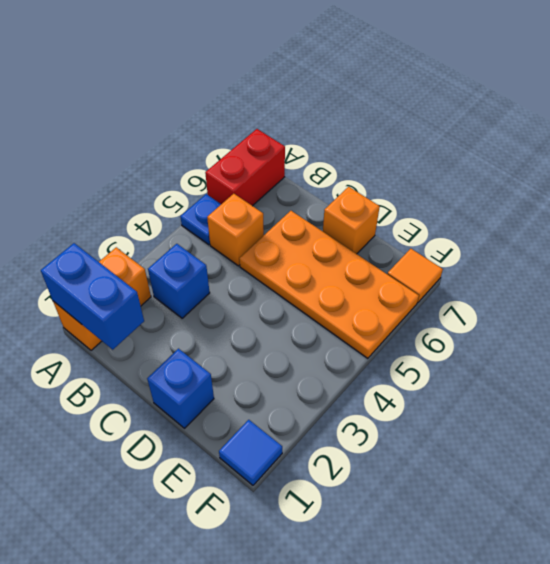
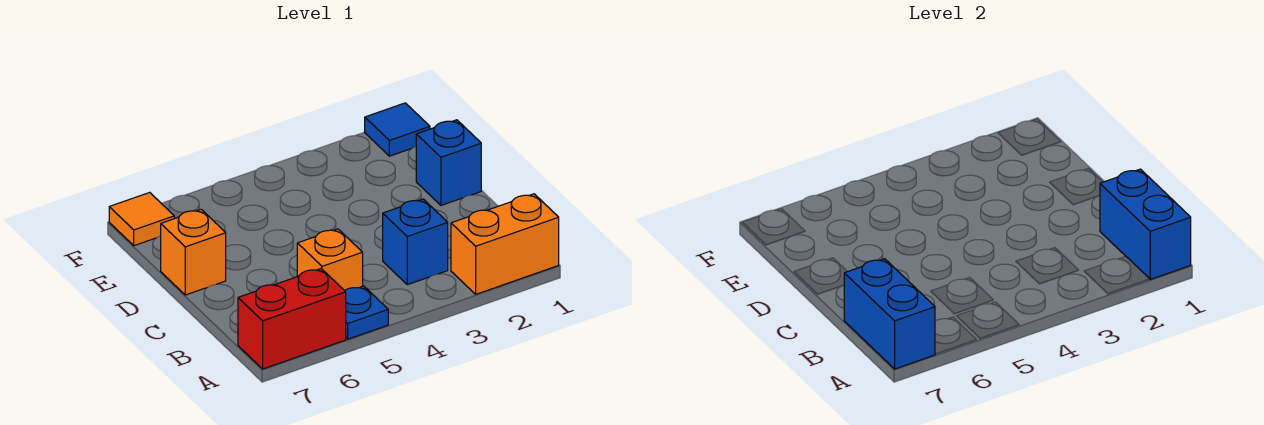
none -> blue brick A7:B7 level 2
orange plate C5:F6 level 1 -> none

